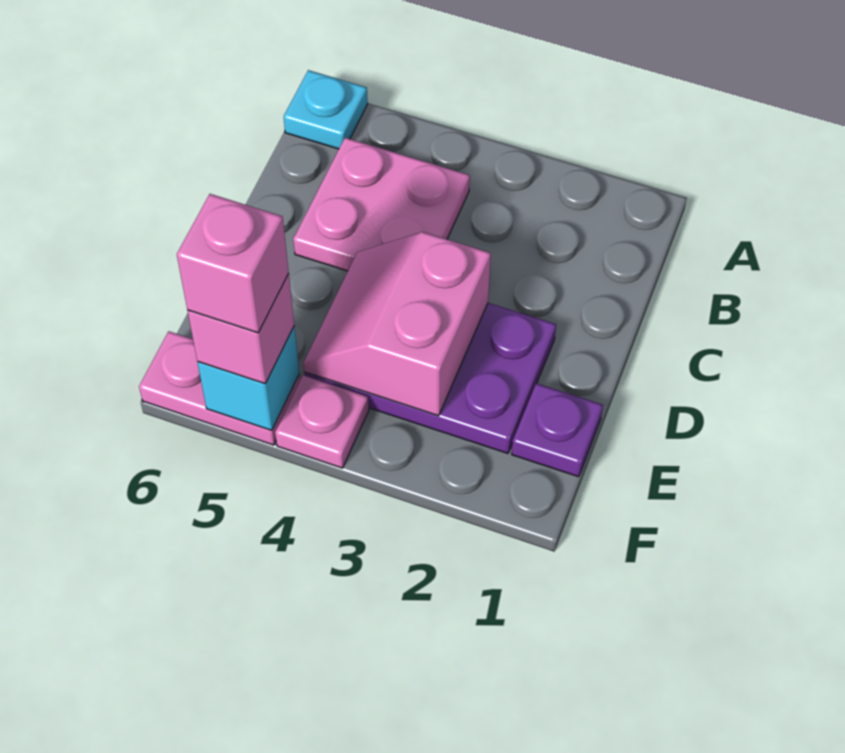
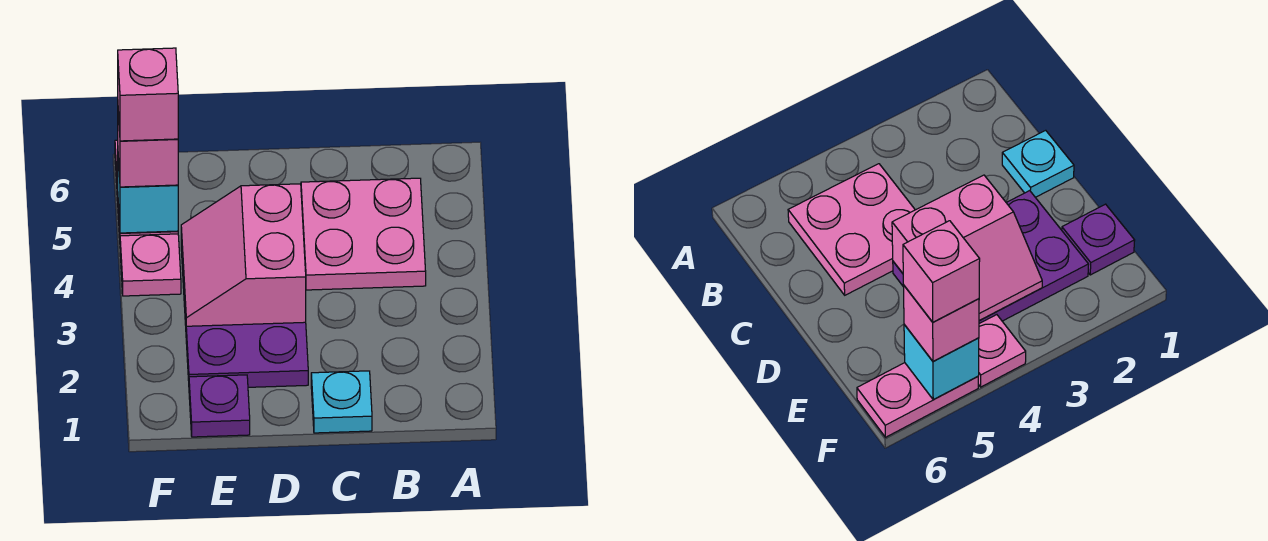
cyan plate A6 level 1 -> cyan plate C1 level 1
pink slope D3:E4 level 2 top 3 -> pink slope D3:E4 level 2 top D

